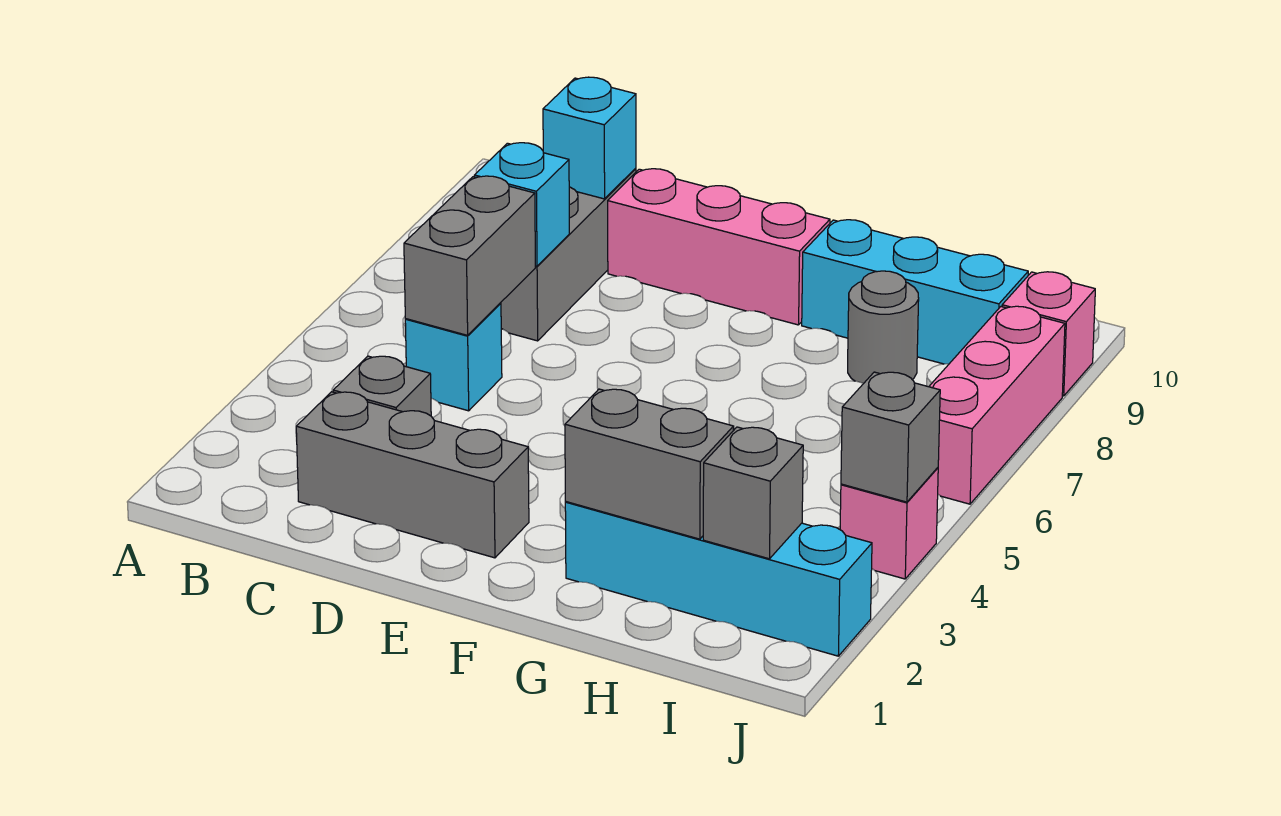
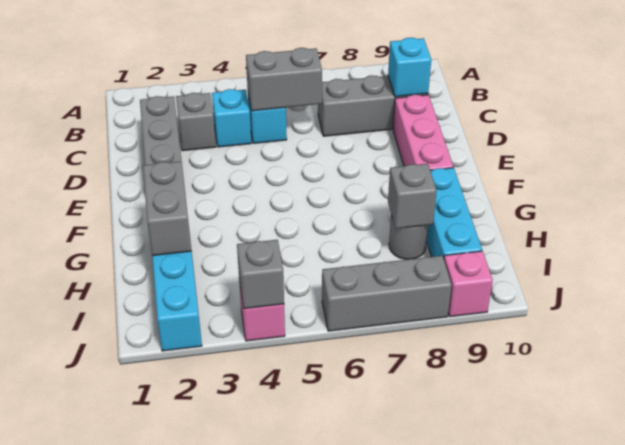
cyan brick C7 level 2 -> cyan brick C4 level 1
grey brick I2 level 2 -> grey brick H8 level 2
pink brick J6:J8 level 1 -> grey brick J6:J8 level 1

